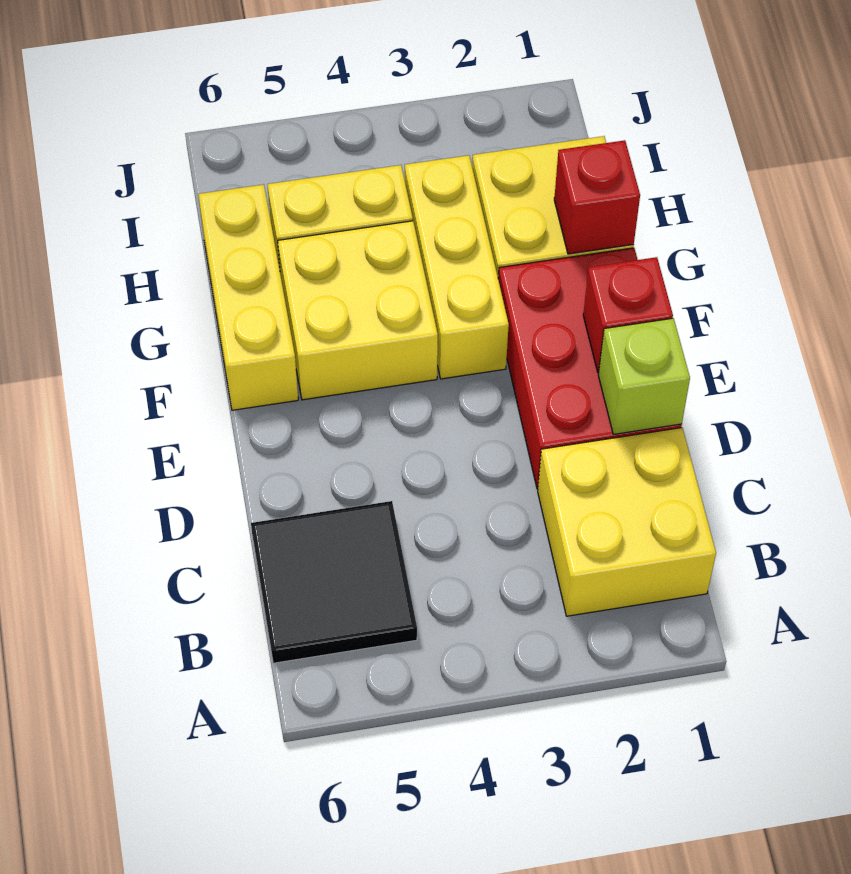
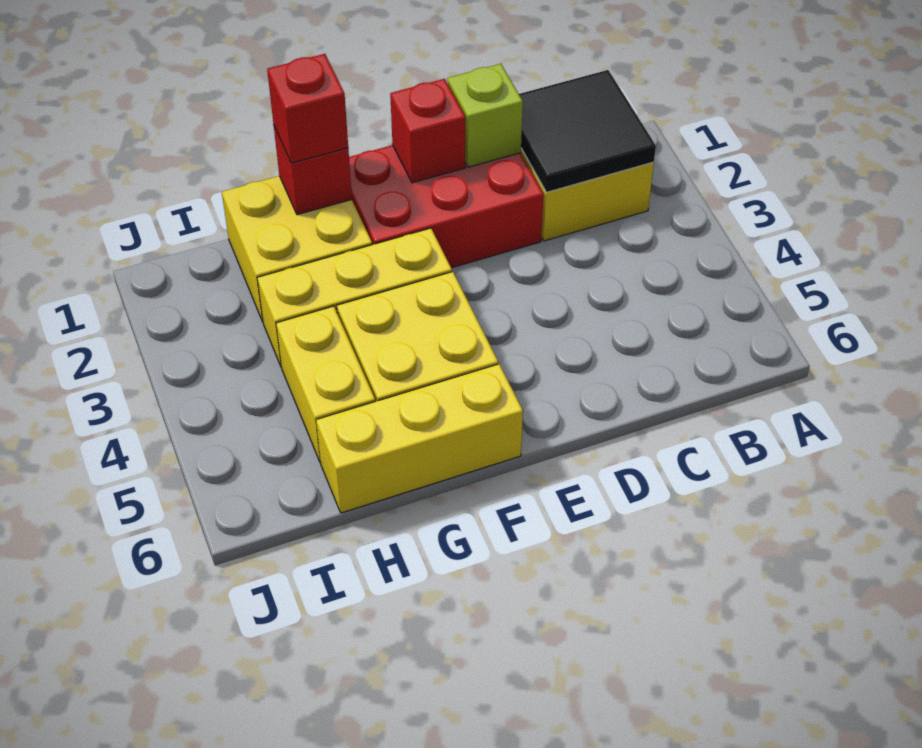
black tile B5:C6 level 1 -> black tile B1:C2 level 2
none -> red brick G1 level 3

